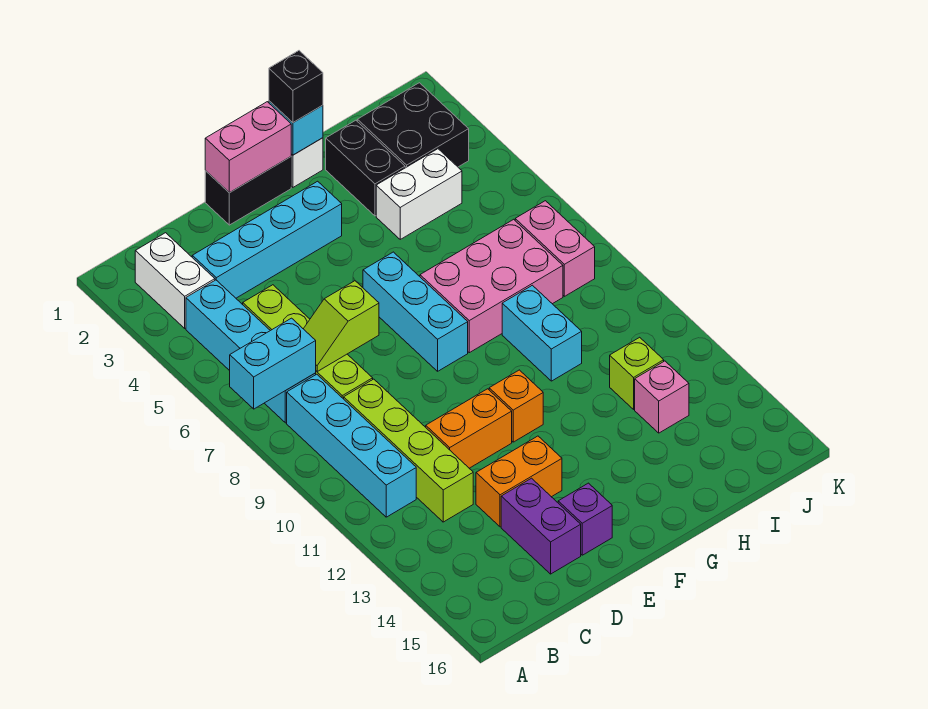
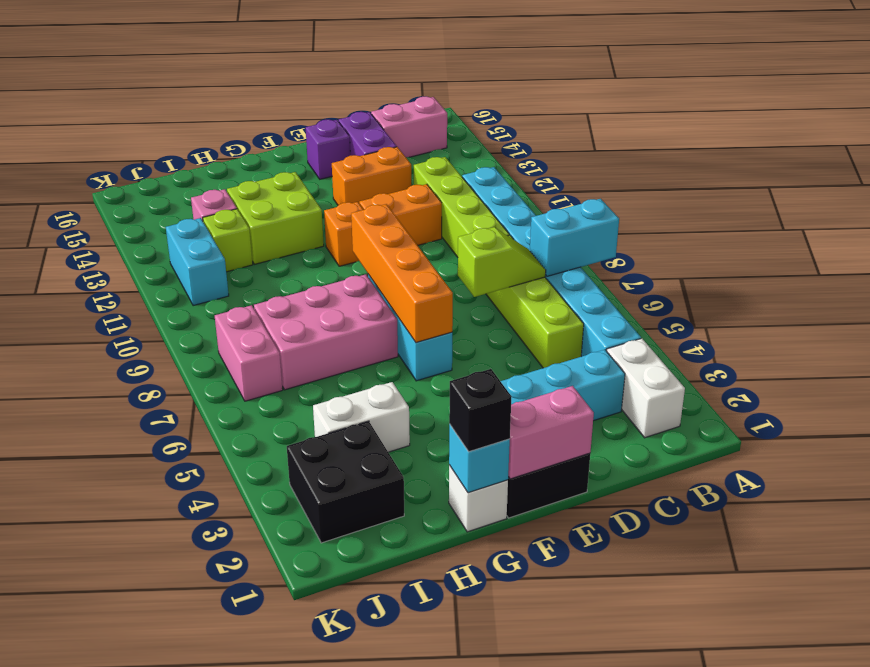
none -> pink brick B15:C15 level 1
none -> orange brick F6:F9 level 2
none -> lime brick G12:H13 level 1
black brick H2:H3 level 1 -> none
cyan brick H9:H10 level 1 -> cyan brick J11:J12 level 1

